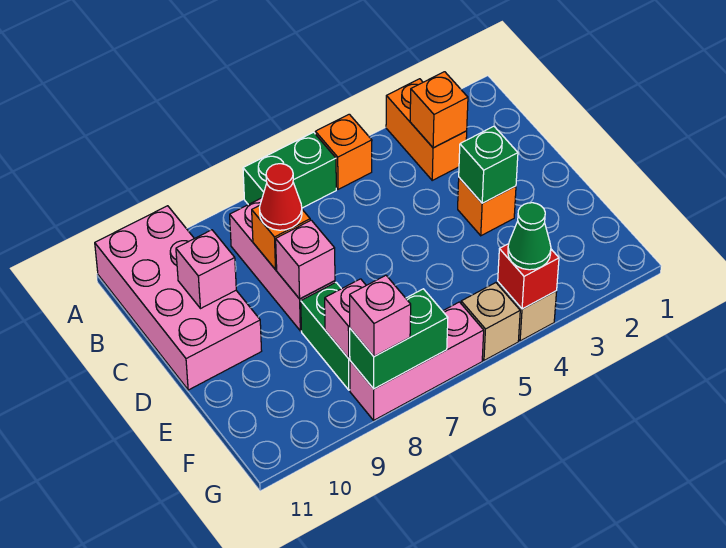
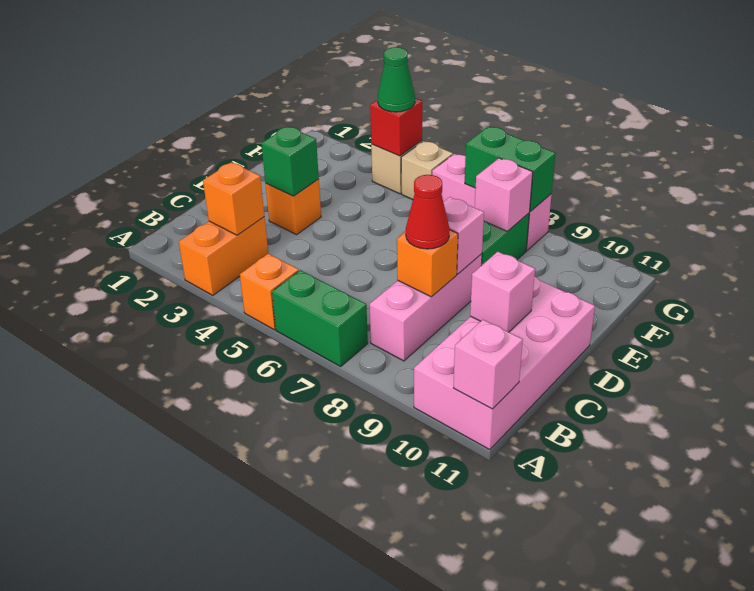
pink brick G8 level 3 -> pink brick A11 level 2

